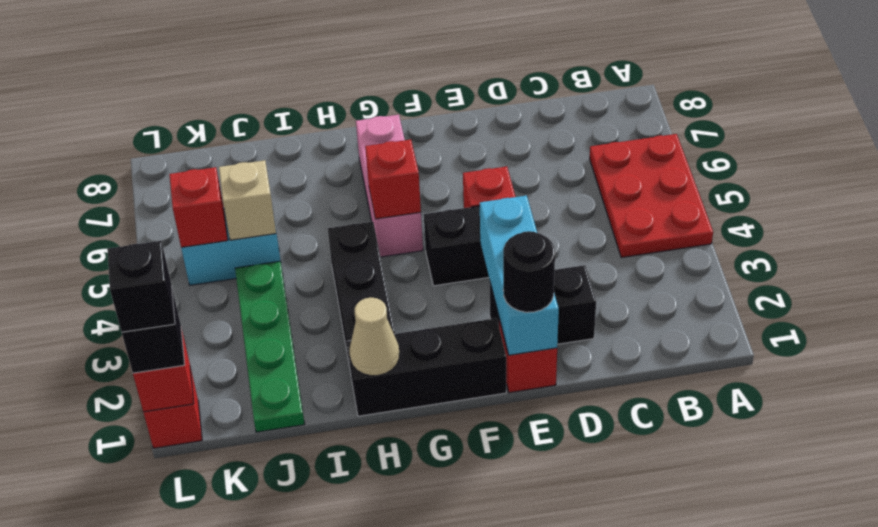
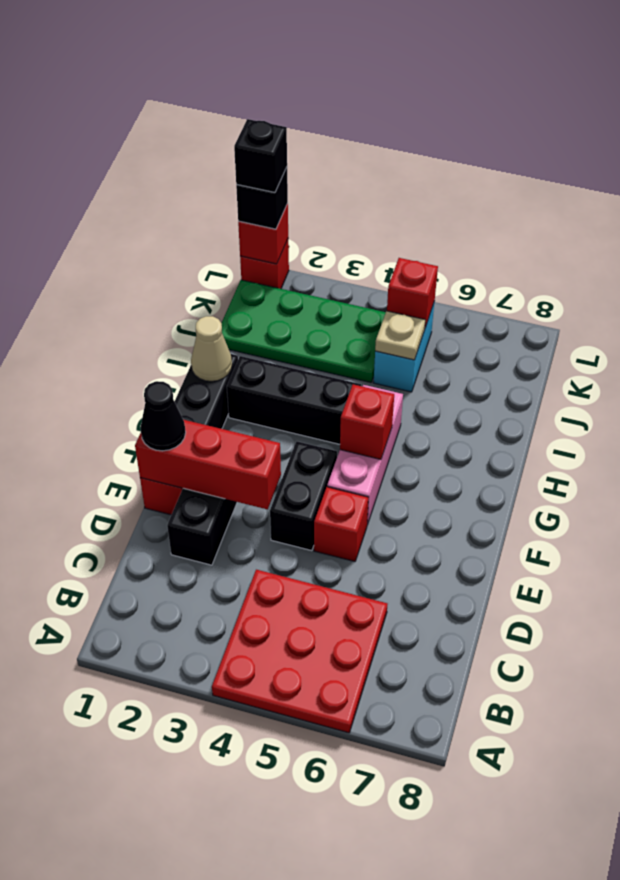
red plate A4:B6 level 1 -> red plate A4:C6 level 1
cyan brick E1:E3 level 2 -> red brick E1:E3 level 2
black round brick E1 level 3 -> black cone E1 level 3
pink brick G5:G7 level 1 -> pink brick F5:H5 level 1
green plate J1:J4 level 1 -> green plate J1:K4 level 1
tan brick J5 level 2 -> tan plate J5 level 2

